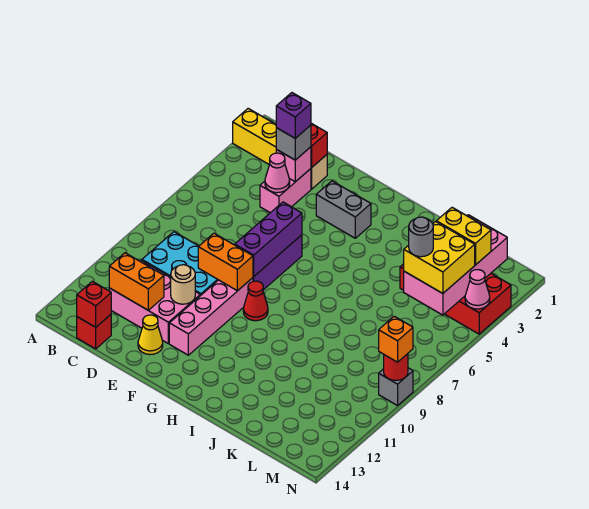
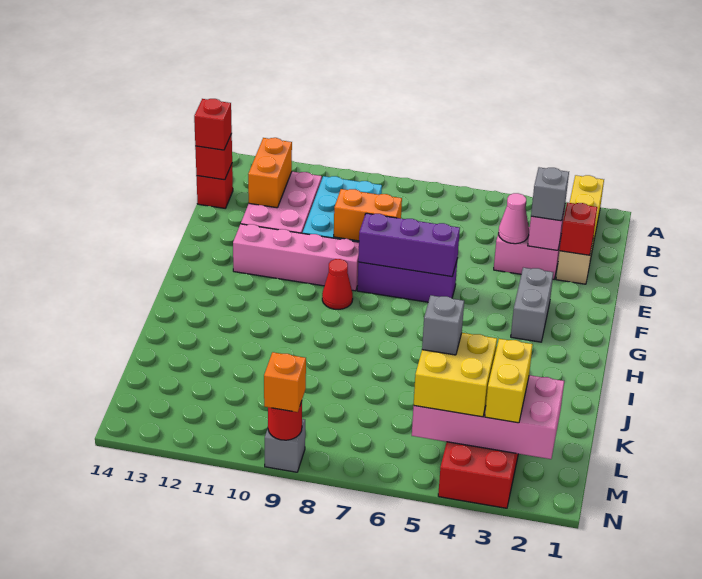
none -> red brick C14 level 3
purple brick D3 level 4 -> none
orange brick E9:F9 level 2 -> orange brick E8:E9 level 2
tan round brick E11 level 2 -> none
yellow cone E13 level 1 -> none
grey round brick L5 level 4 -> grey brick L5 level 4
pink cone N4 level 2 -> none

